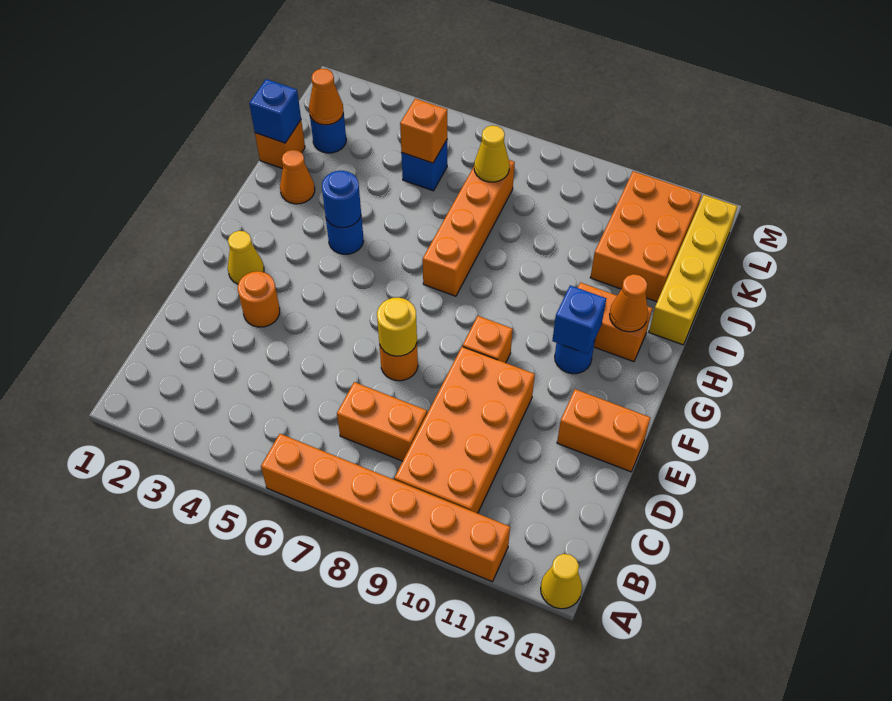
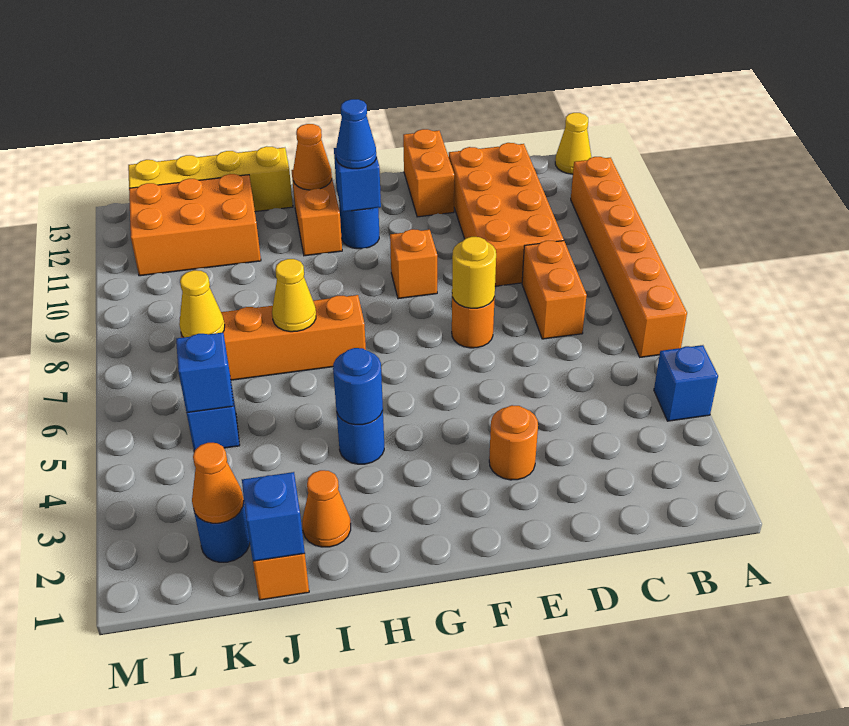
none -> blue brick A4 level 1
orange brick B9:E10 level 1 -> orange brick C9:D12 level 1
yellow cone F2 level 1 -> yellow cone I7 level 2
none -> blue cone G11 level 3
orange brick K5 level 2 -> blue brick K5 level 2

